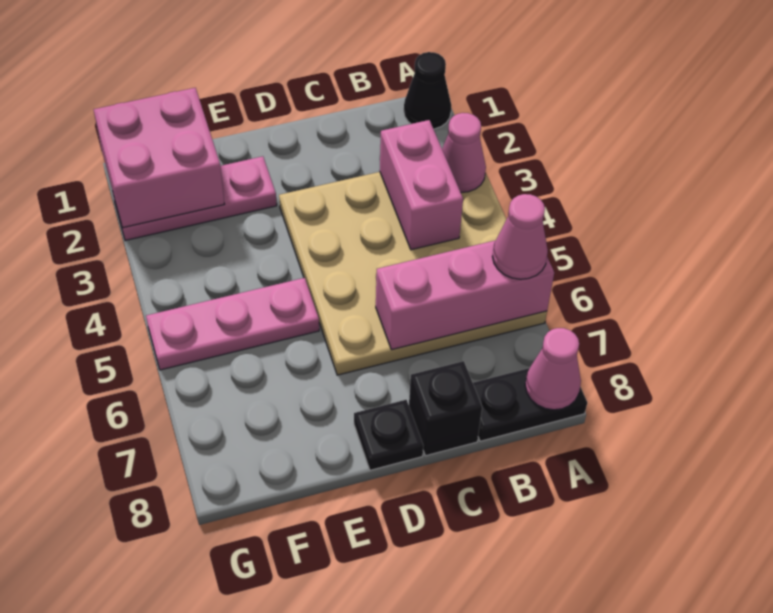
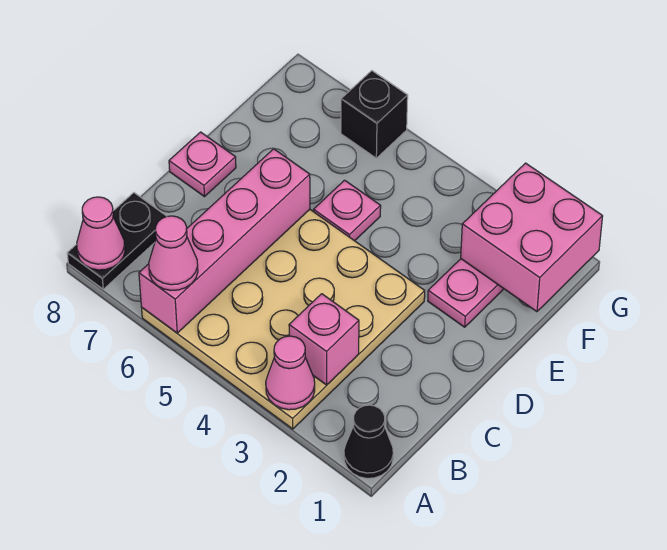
pink brick A6:C6 level 2 -> pink brick A6:D6 level 2
pink brick B3:B4 level 2 -> pink brick B3 level 2
black brick C8 level 1 -> black brick G6 level 1
black plate D8 level 1 -> pink plate D8 level 1
pink plate E5:G5 level 1 -> pink plate E5 level 1

